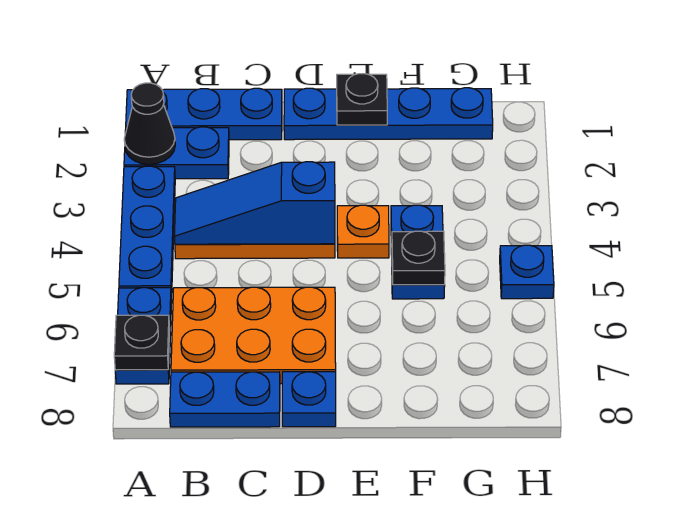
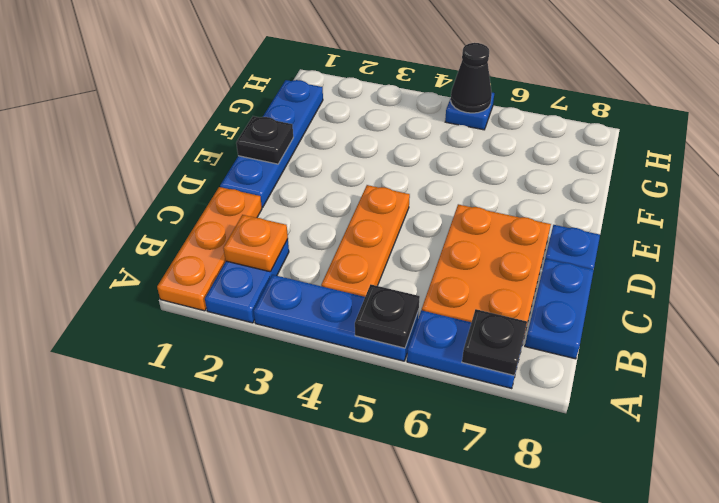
blue plate A1:C1 level 1 -> orange plate A1:C1 level 1
black cone A2 level 2 -> black cone H5 level 2
blue slope B4:D4 level 2 top D -> none
orange plate E4 level 1 -> orange plate B2 level 2
blue plate F4:F5 level 1 -> none
black plate F5 level 2 -> black plate A5 level 2

